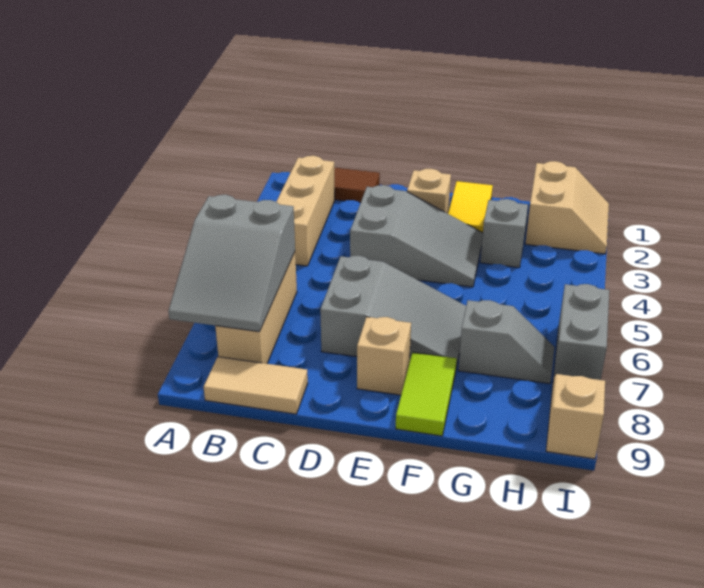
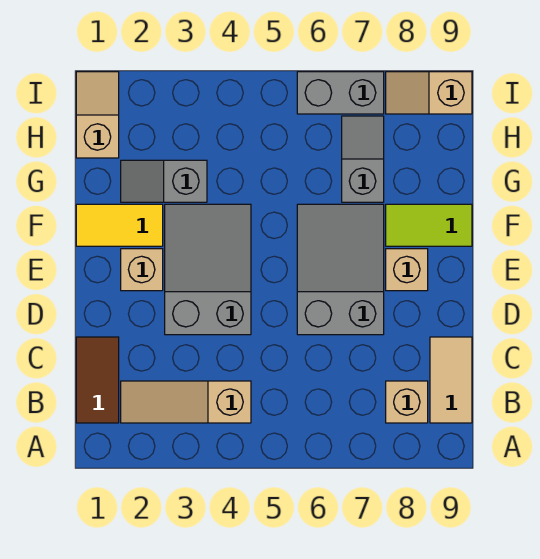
grey slope A6:B8 level 2 top 6 -> none
tan brick B2:B4 level 1 -> tan slope B2:B4 level 1 top 4
tan brick B6:B8 level 1 -> tan brick B8 level 1
tan slope H1:I2 level 1 top H -> tan slope H1:I1 level 1 top H

